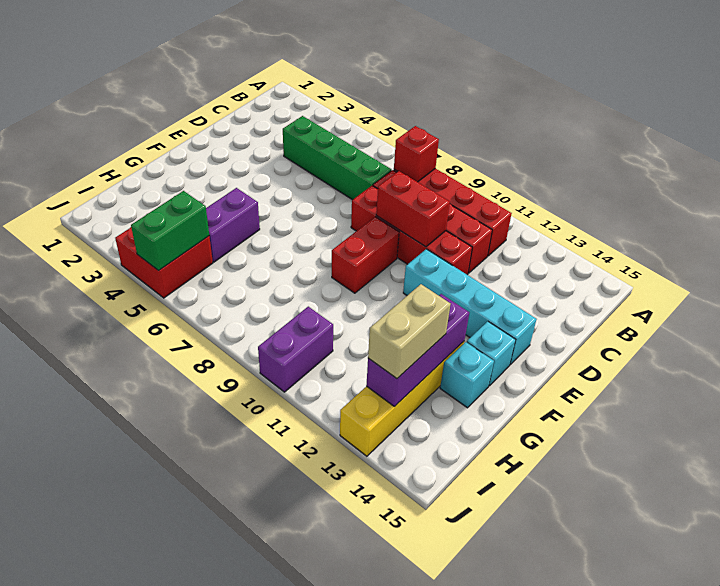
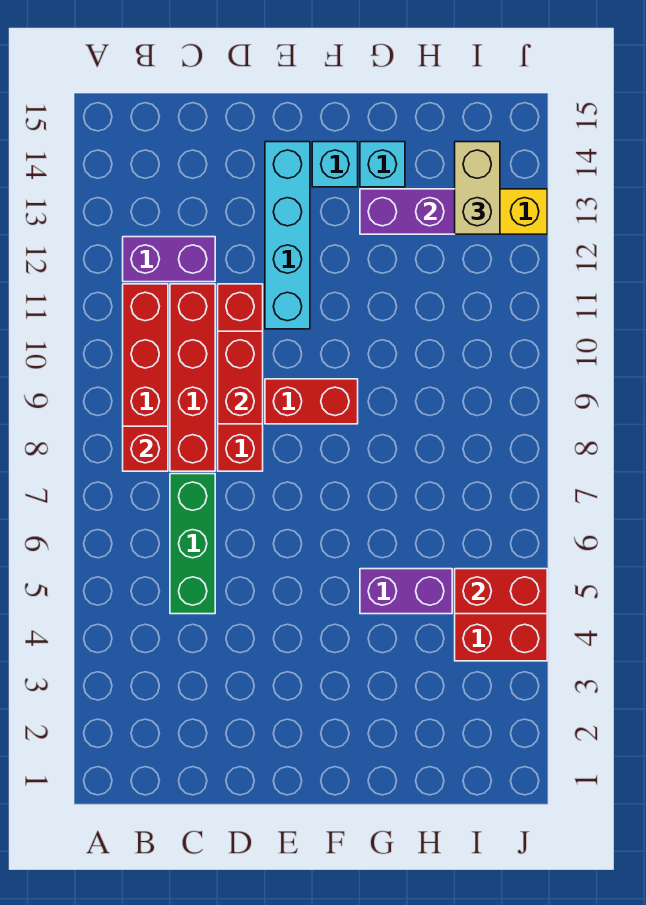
green brick C4:C7 level 1 -> green brick C5:C7 level 1
tan brick H13:I13 level 3 -> tan brick I13:I14 level 3
green brick I5:J5 level 2 -> red brick I5:J5 level 2
purple brick I10:J10 level 1 -> purple brick B12:C12 level 1

